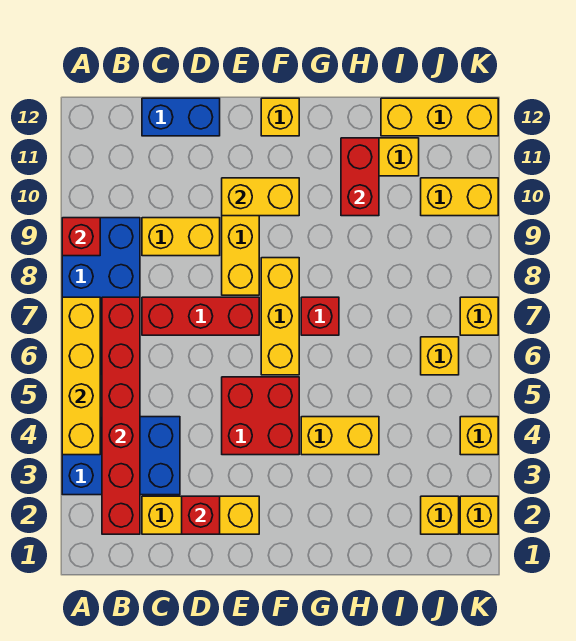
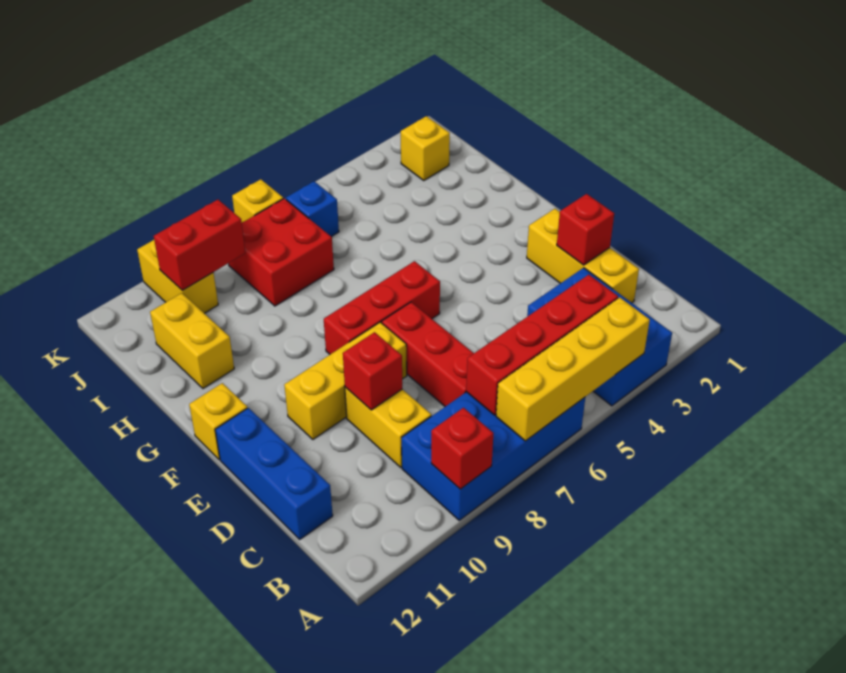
red brick B2:B7 level 2 -> red brick B4:B7 level 2
blue brick C12:D12 level 1 -> blue brick C12:E12 level 1
red brick E4:F5 level 1 -> red brick I7:J8 level 1
yellow brick E10:F10 level 2 -> none
yellow brick F6:F8 level 1 -> red brick F6:F8 level 1
yellow brick G4:H4 level 1 -> none
red brick G7 level 1 -> red brick D9 level 2
red brick H10:H11 level 2 -> red brick J9:J10 level 2
yellow brick I12:K12 level 1 -> none
yellow brick J6 level 1 -> blue brick J6 level 1
yellow brick K2 level 1 -> none
yellow brick K4 level 1 -> none

